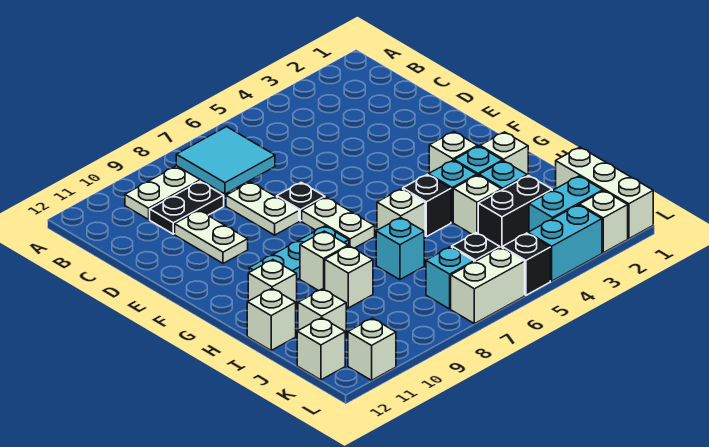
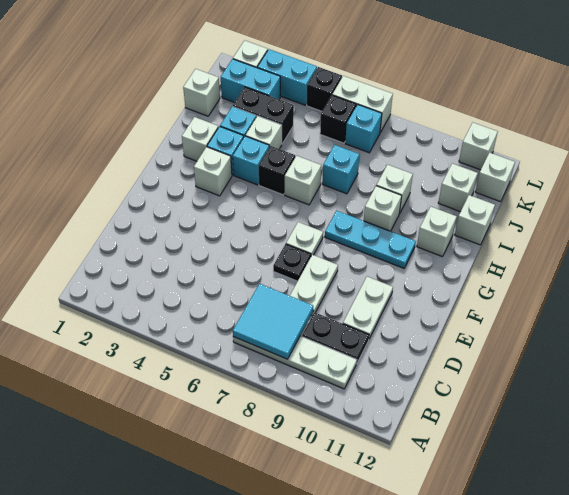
white plate F7:G7 level 1 -> white plate F7 level 1
white brick J1:L1 level 1 -> white brick J1 level 1

